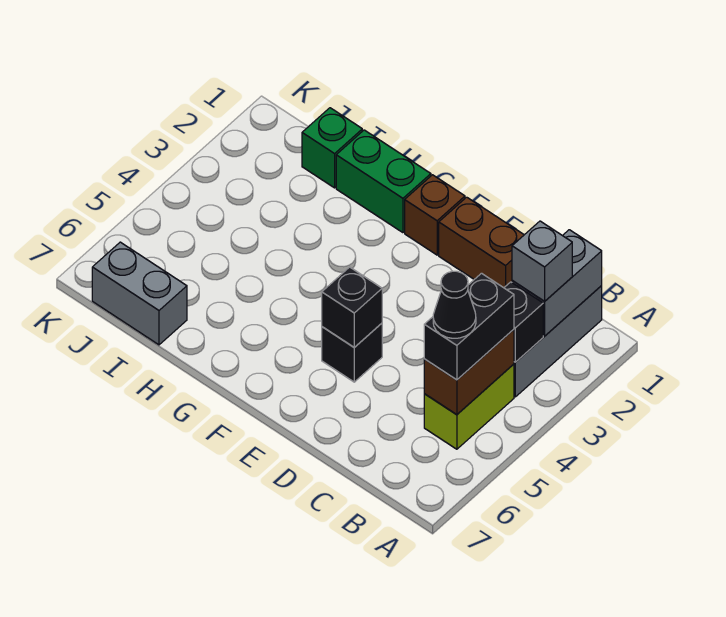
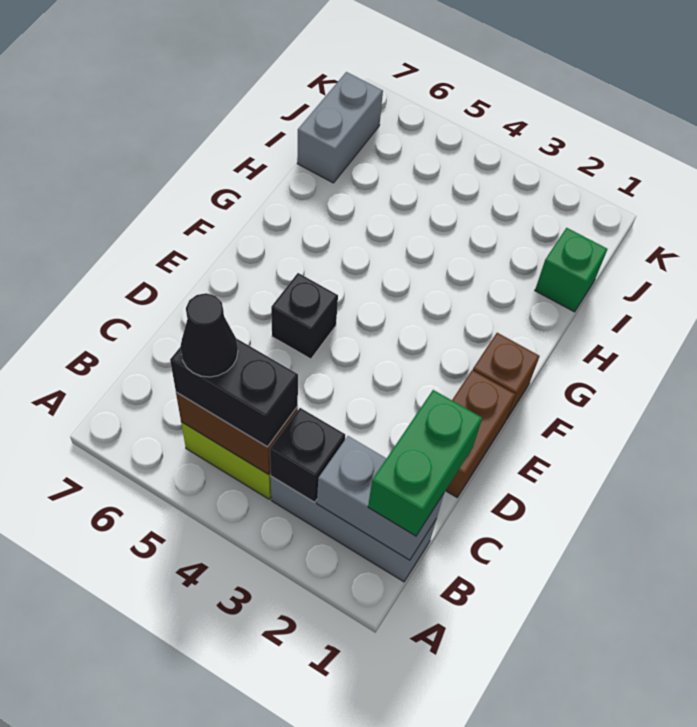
grey brick B2 level 3 -> none
black brick E5 level 2 -> none
green brick G1:H1 level 1 -> green brick B1:C1 level 3

